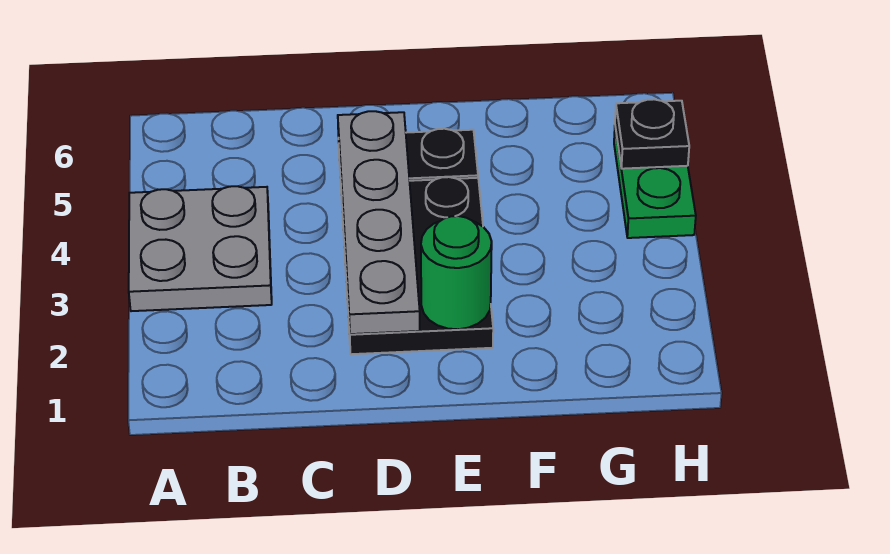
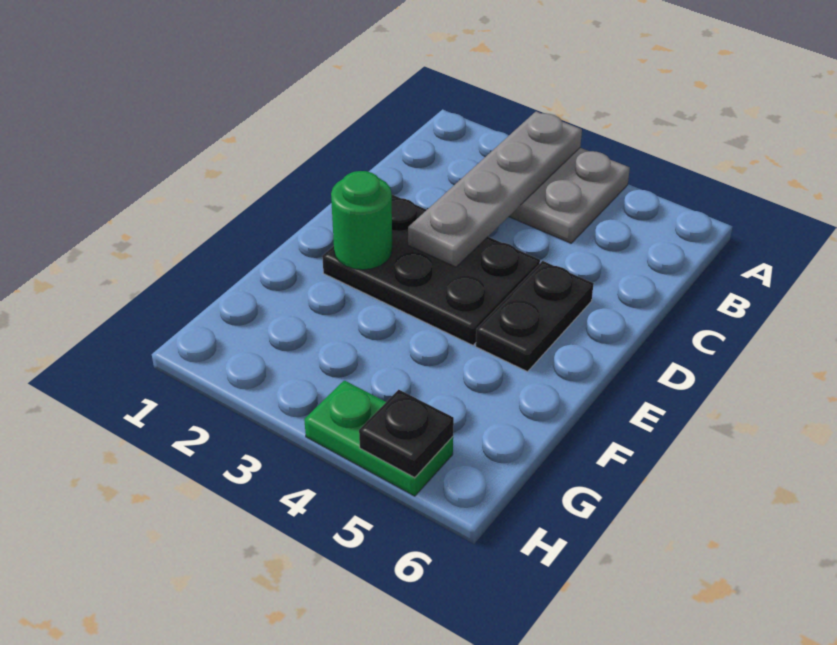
grey plate D2:D5 level 2 -> grey plate A3:D3 level 2

